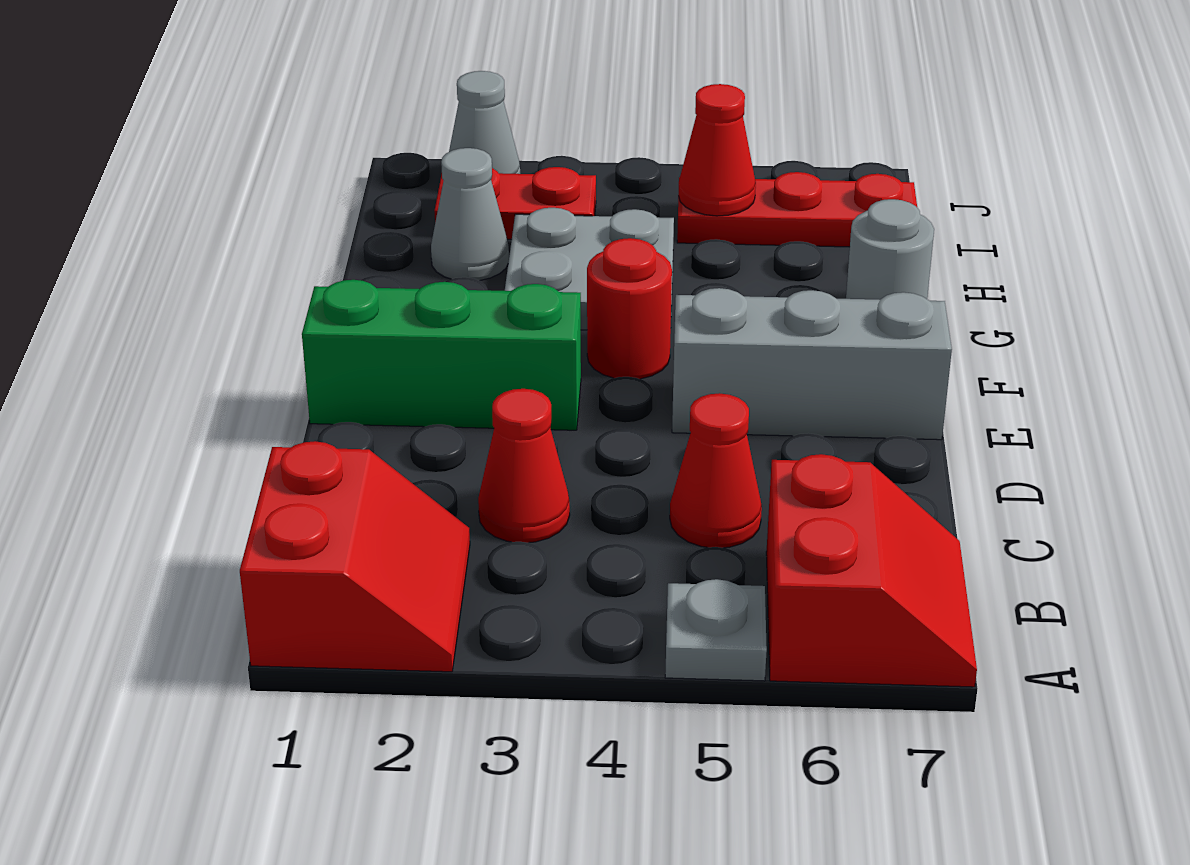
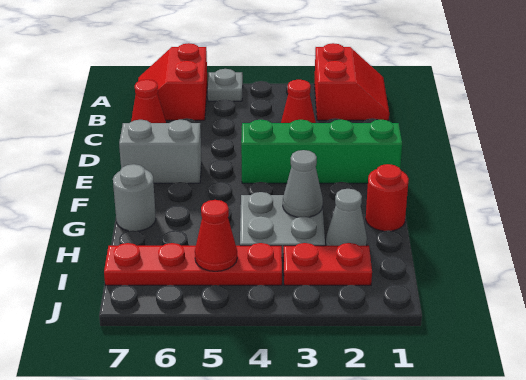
red slope A1:B2 level 1 top 1 -> red slope A1:B2 level 1 top 2
red cone C5 level 1 -> red cone C7 level 1
green brick E1:E3 level 1 -> green brick E1:E4 level 1
grey brick E5:E7 level 1 -> grey brick E6:E7 level 1
red round brick F4 level 1 -> red round brick G1 level 1
red plate I5:I7 level 1 -> red plate I4:I7 level 1
grey cone J2 level 1 -> grey cone G3 level 2

